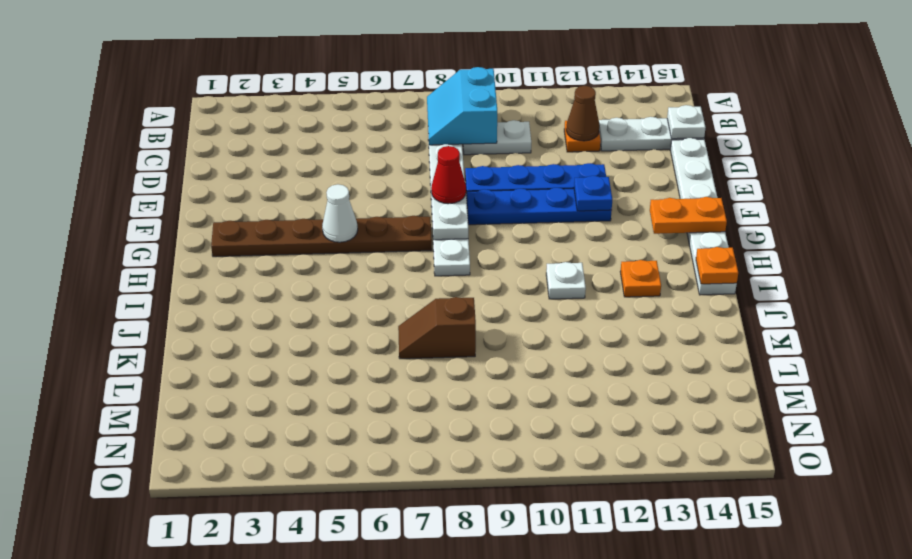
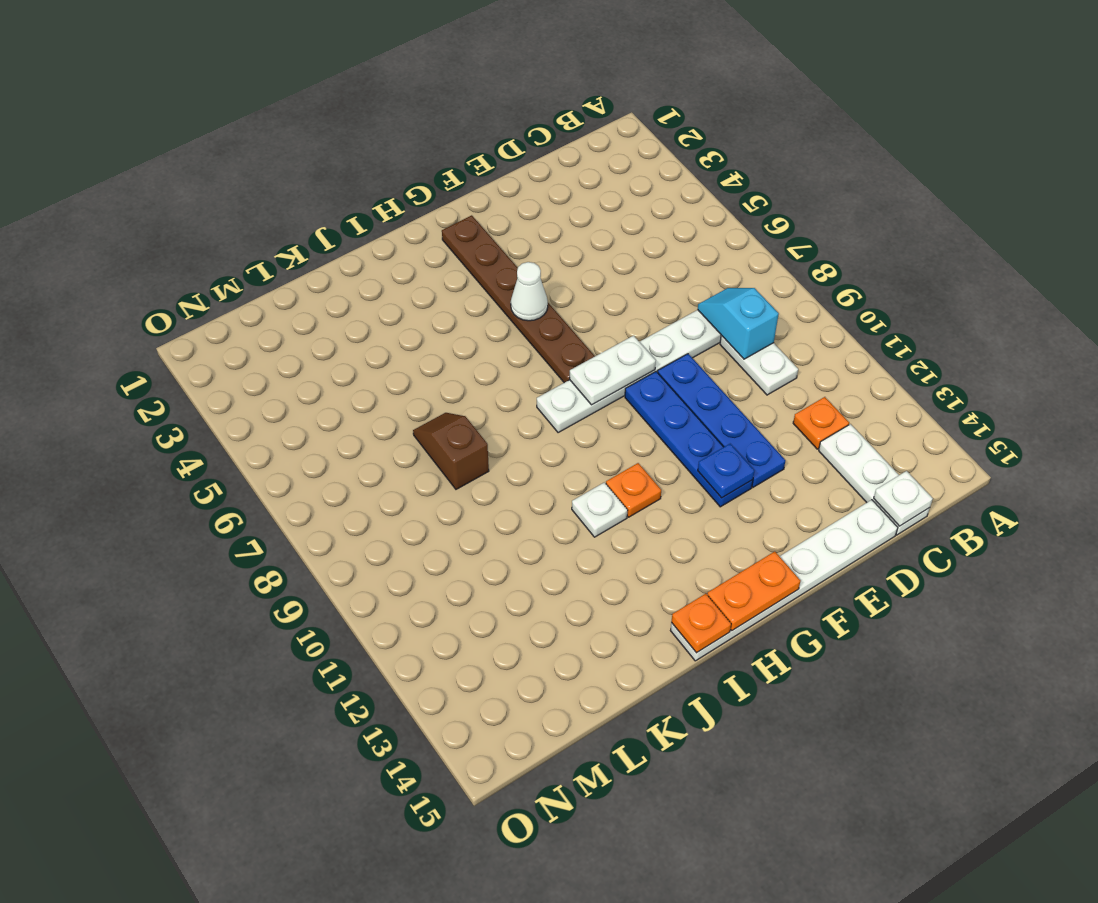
cyan slope B8:C9 level 2 top 9 -> cyan slope C8:C9 level 2 top 9
brown cone C12 level 2 -> none
red cone F8 level 3 -> none
orange plate G14:G15 level 2 -> orange plate G15:H15 level 2
orange plate I13 level 1 -> orange plate H11 level 1

